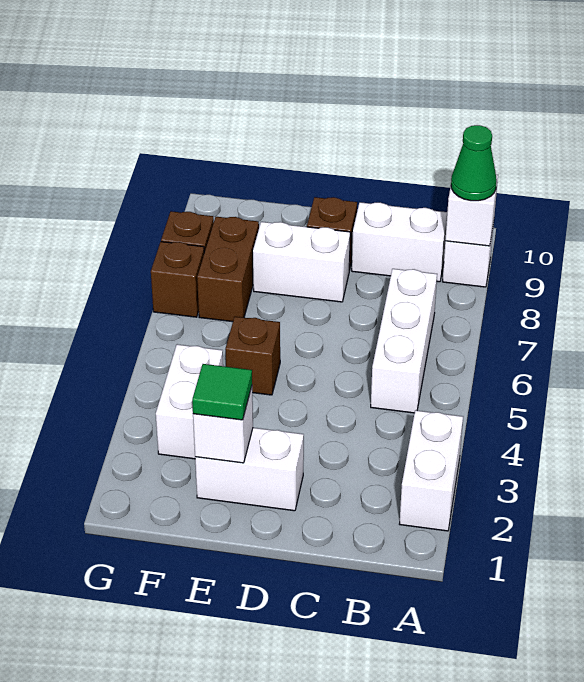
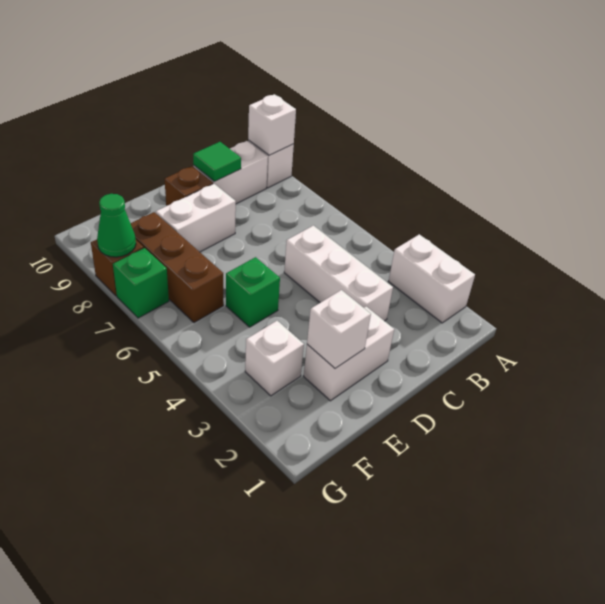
green cone A9 level 3 -> green cone G8 level 2
white brick B5:B7 level 1 -> white brick C3:C5 level 1
green tile E2 level 3 -> green tile C9 level 2
brown brick E5 level 1 -> green brick E5 level 1
white brick F3:F4 level 1 -> white brick F3 level 1
brown brick F7:F8 level 1 -> brown brick F6:F8 level 1
brown brick G7 level 1 -> green brick G7 level 1

